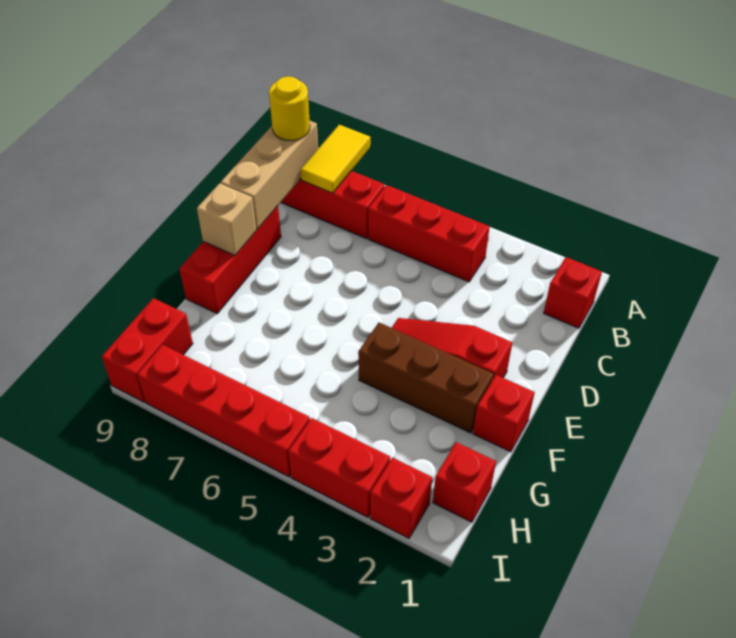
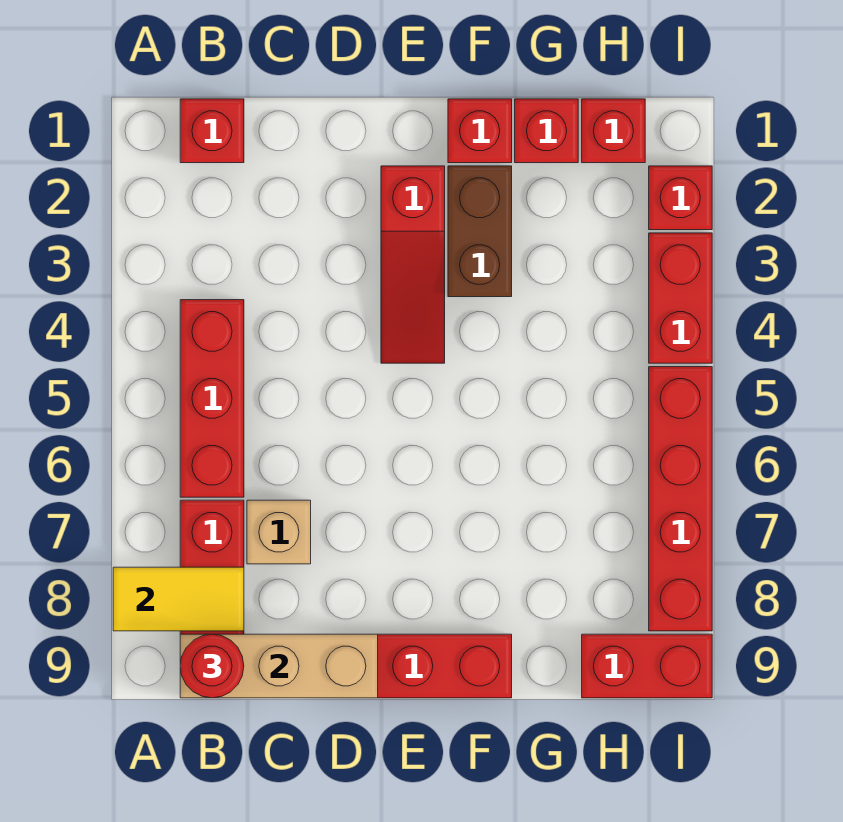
yellow round brick B9 level 3 -> red round brick B9 level 3
tan brick E9 level 2 -> tan brick C7 level 1
brown brick F2:F4 level 1 -> brown brick F2:F3 level 1
none -> red brick G1 level 1

